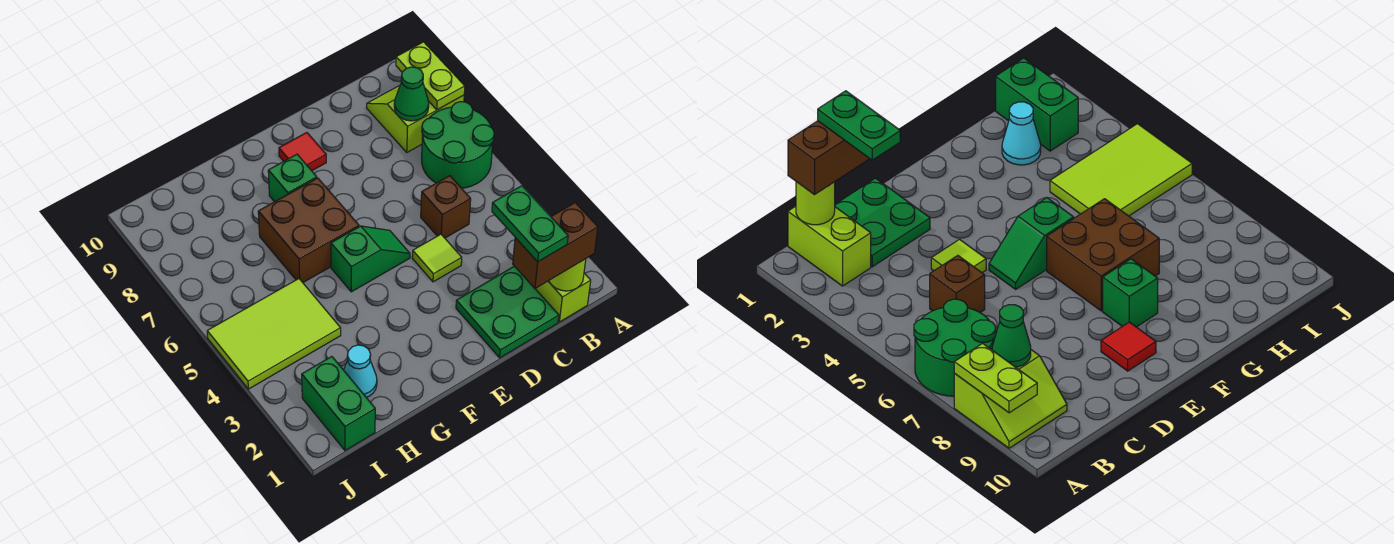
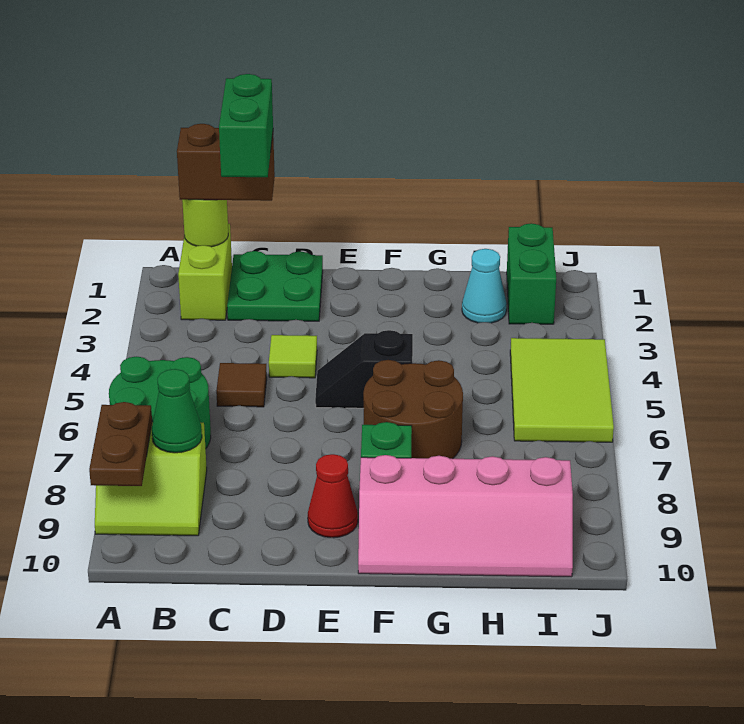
lime plate A8:A9 level 2 -> brown plate A8:A9 level 2
green plate C1:C2 level 4 -> green brick C1:C2 level 4
brown brick C5 level 1 -> brown tile C5 level 1
green slope E5:F5 level 1 top F -> black slope E5:F5 level 1 top F
red tile E9 level 1 -> red cone E9 level 1
brown brick F6:G7 level 1 -> brown round brick F6:G7 level 1
none -> pink slope F9:I10 level 1 top 9
lime tile H4:J5 level 1 -> lime tile I4:J6 level 1

